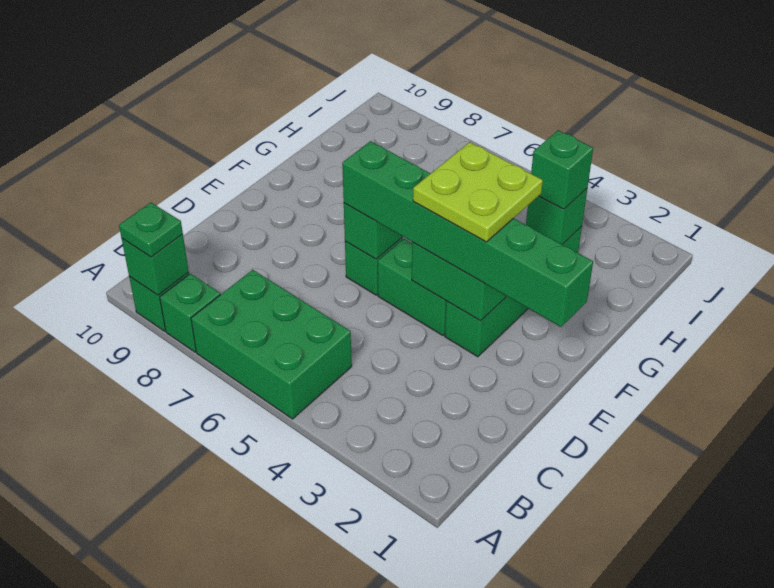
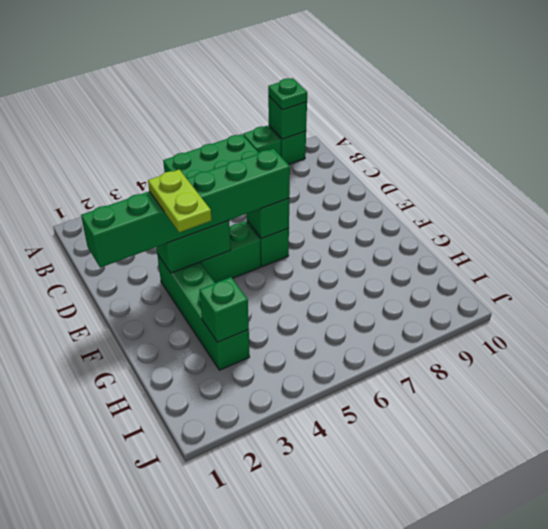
lime plate E3:F4 level 4 -> lime plate E3:F3 level 4
green brick H3 level 3 -> none

